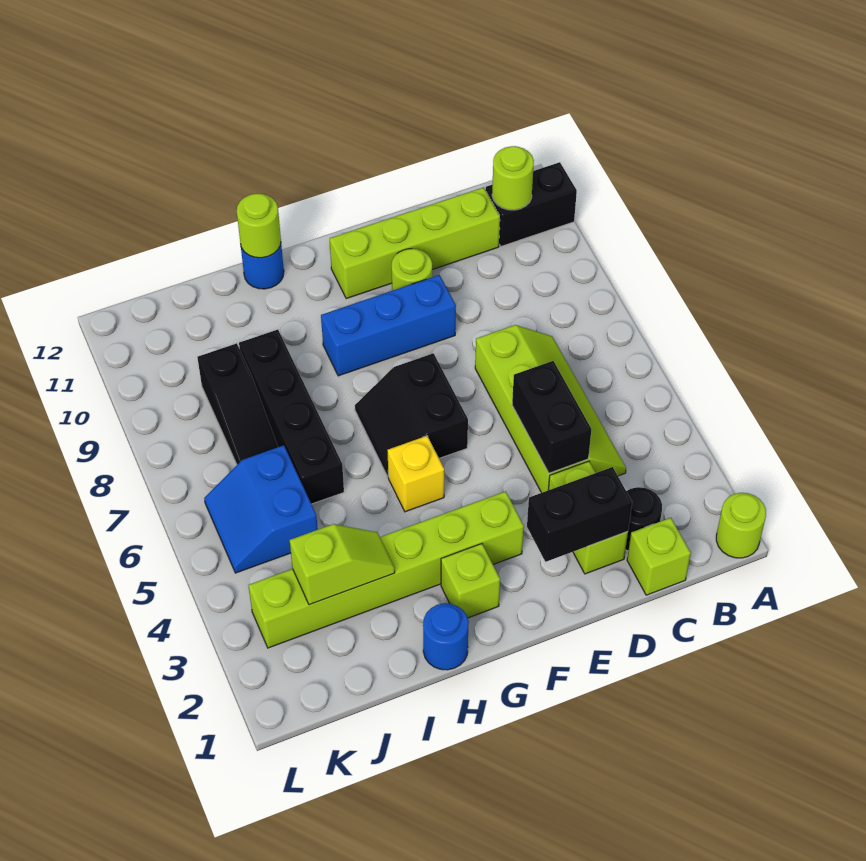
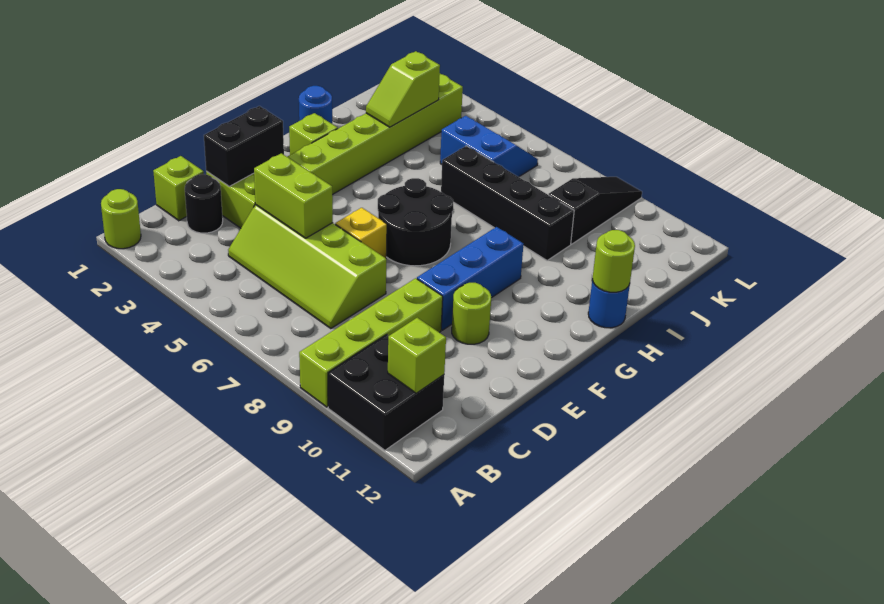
black brick A11:B11 level 1 -> black brick A10:B11 level 1
lime round brick B11 level 2 -> lime brick B11 level 2
lime brick C11:F11 level 1 -> lime brick A9:D9 level 1
black brick D4:D5 level 2 -> lime brick D4:D5 level 2
black slope F6:G7 level 1 top F -> black round brick F6:G7 level 1
yellow brick G5 level 1 -> yellow brick E6 level 1
black slope J7:J9 level 1 top 9 -> black slope J9:L9 level 1 top J

